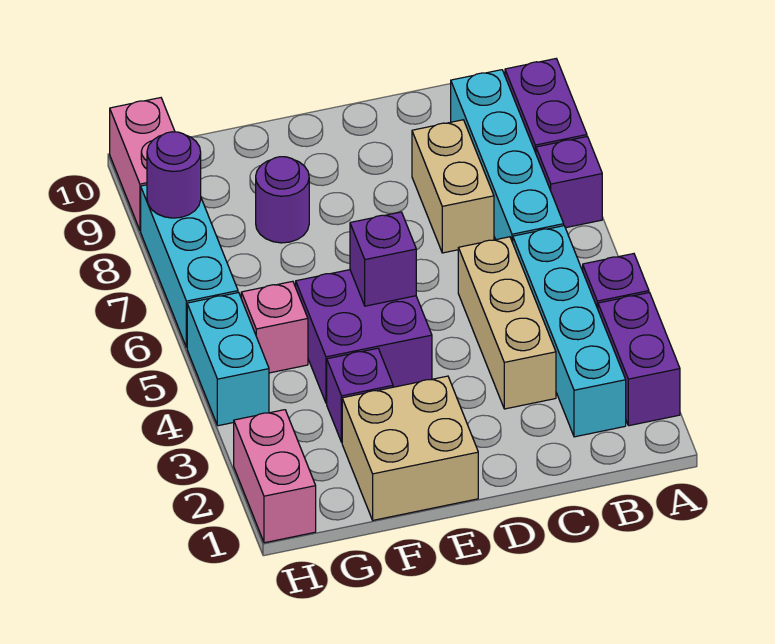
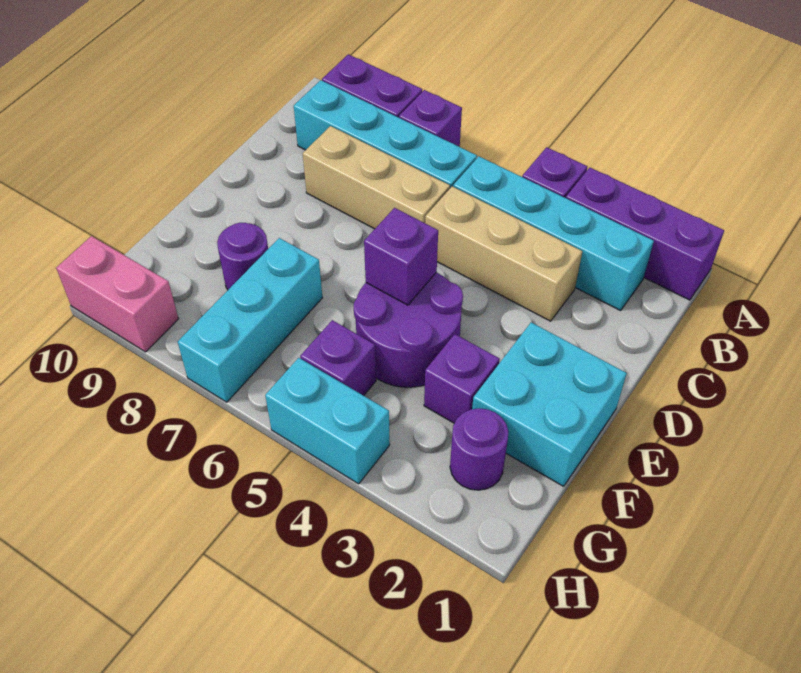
purple brick A2:A3 level 1 -> purple brick A1:A3 level 1
tan brick C7:C8 level 1 -> tan brick C6:C8 level 1
tan brick E1:F2 level 1 -> cyan brick E1:F2 level 1
purple brick E4:F5 level 1 -> purple round brick E4:F5 level 1
pink brick G5 level 1 -> purple brick G5 level 1
pink brick H1:H2 level 1 -> none
cyan brick H6:H8 level 1 -> cyan brick F7:H7 level 1
purple round brick H8 level 2 -> purple round brick G2 level 1

